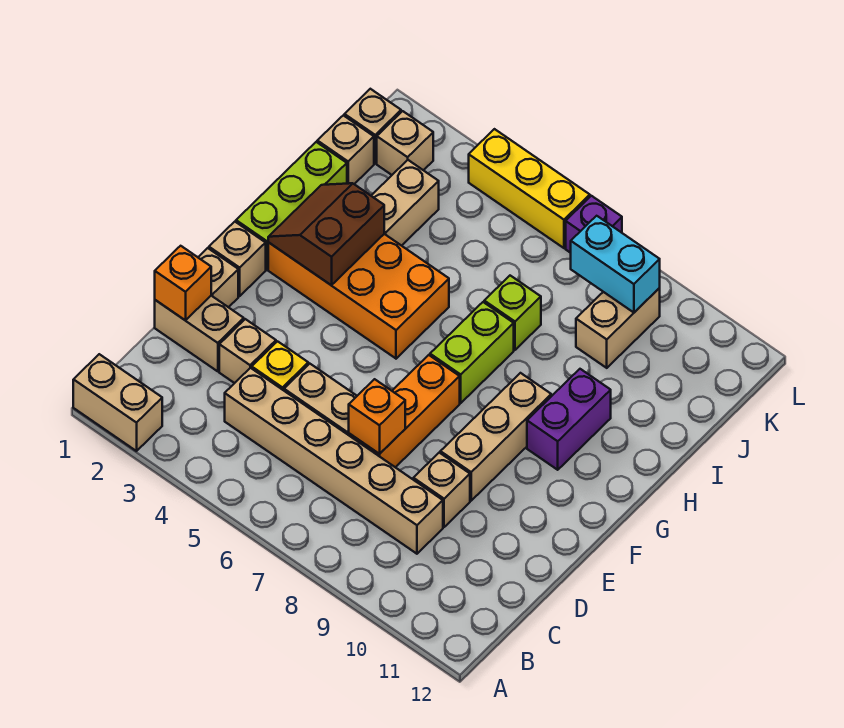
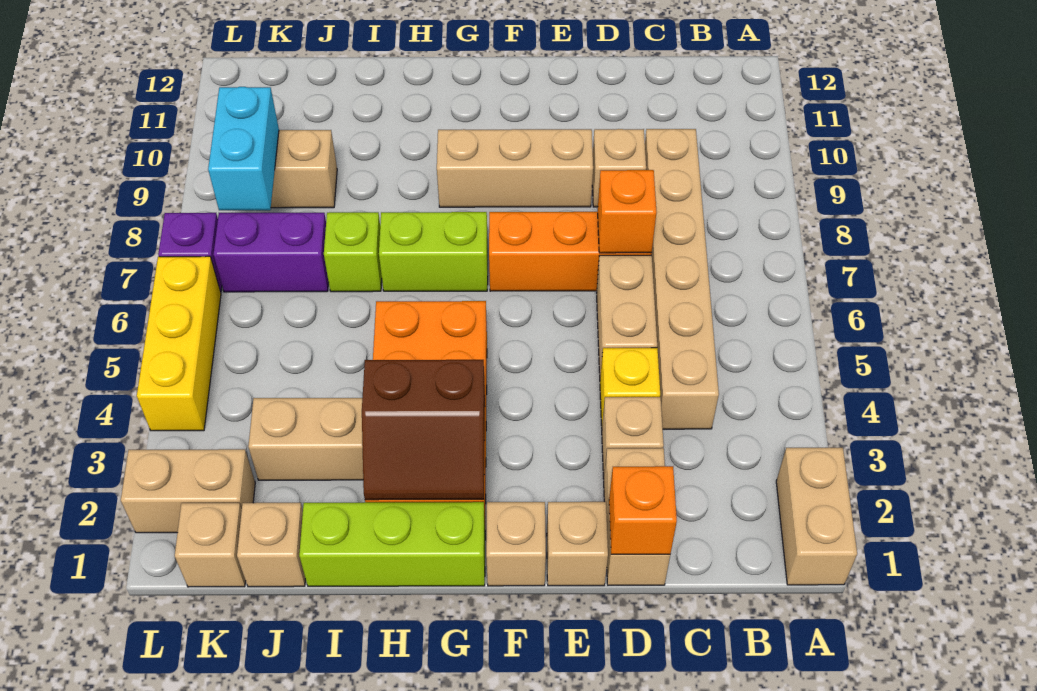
purple brick G10:H10 level 1 -> purple brick J7:K7 level 1
tan brick K2 level 1 -> tan brick K2:L2 level 1

